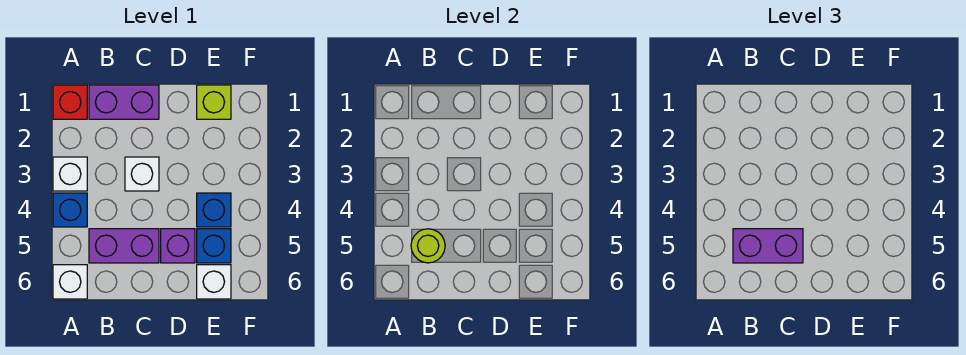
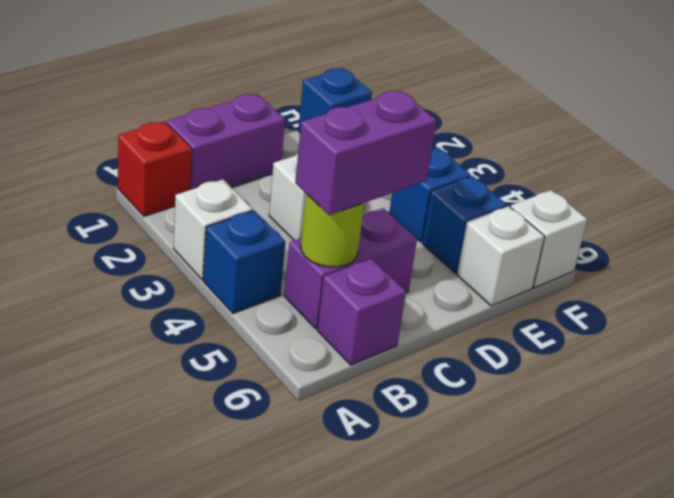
white brick A6 level 1 -> white brick F6 level 1
purple brick D5 level 1 -> purple brick B6 level 1
lime brick E1 level 1 -> blue brick E1 level 1

